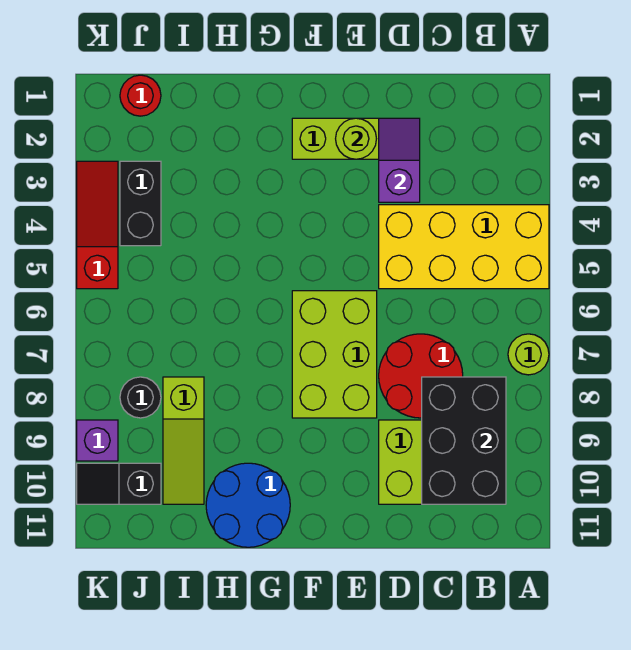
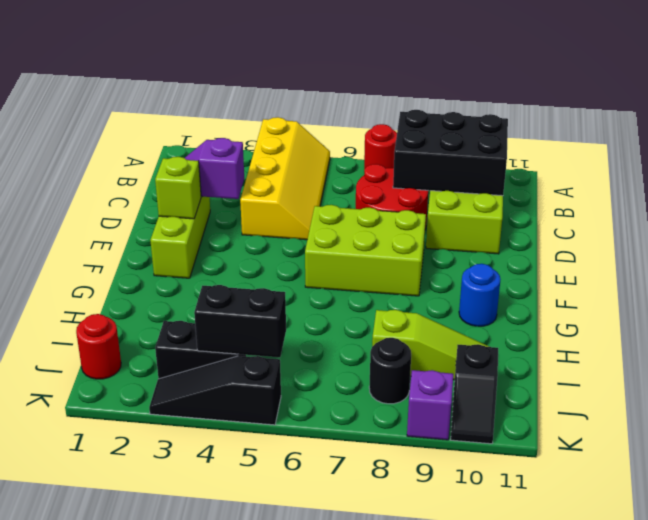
yellow brick A4:D5 level 1 -> yellow slope A4:D5 level 1 top 4
lime round brick A7 level 1 -> red round brick A7 level 1
lime round brick E2 level 2 -> lime brick E2 level 2
blue round brick G10:H11 level 1 -> blue round brick G10 level 1
none -> black brick J4:J5 level 2
red slope K3:K5 level 1 top 5 -> black slope K3:K5 level 1 top 5

